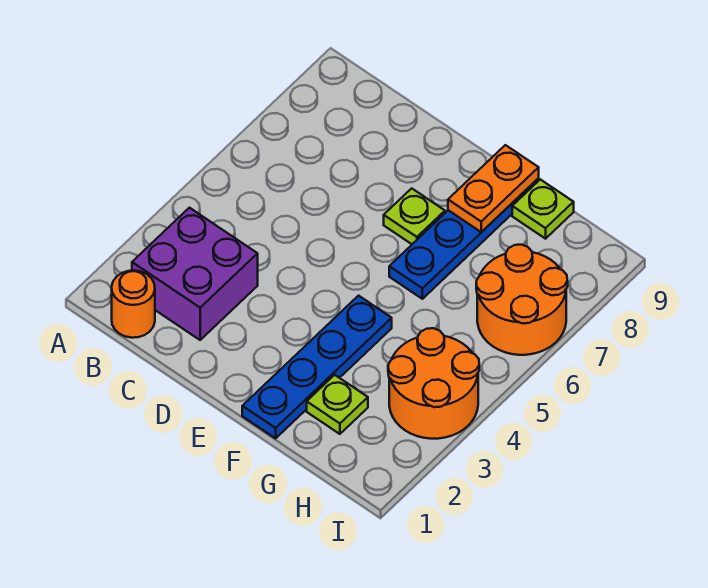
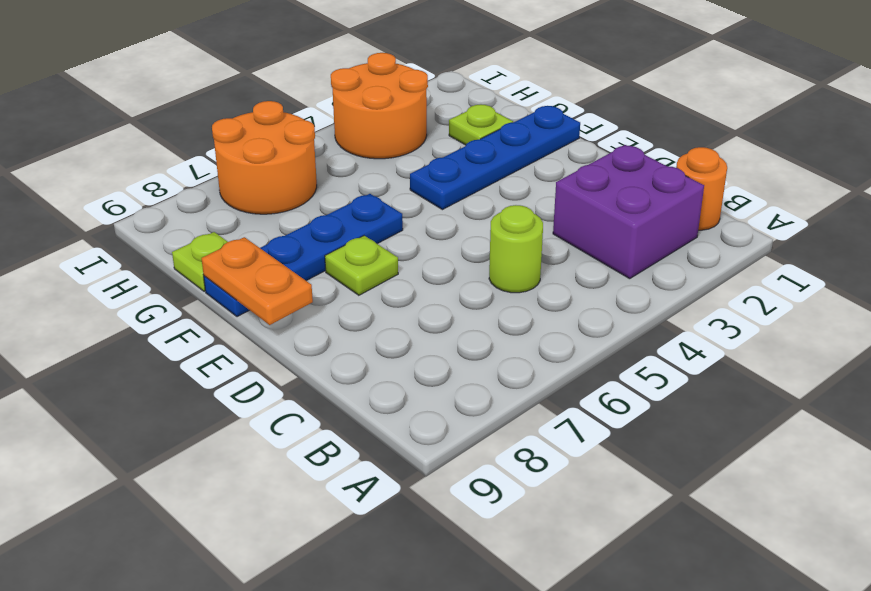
none -> lime round brick C5 level 1
orange plate F8:F9 level 2 -> orange plate E9:F9 level 2

